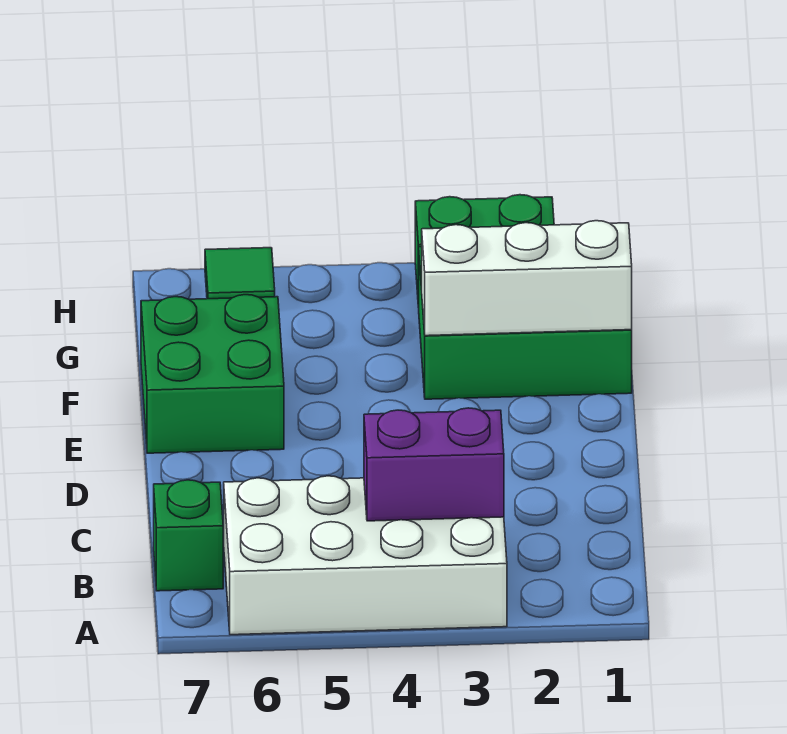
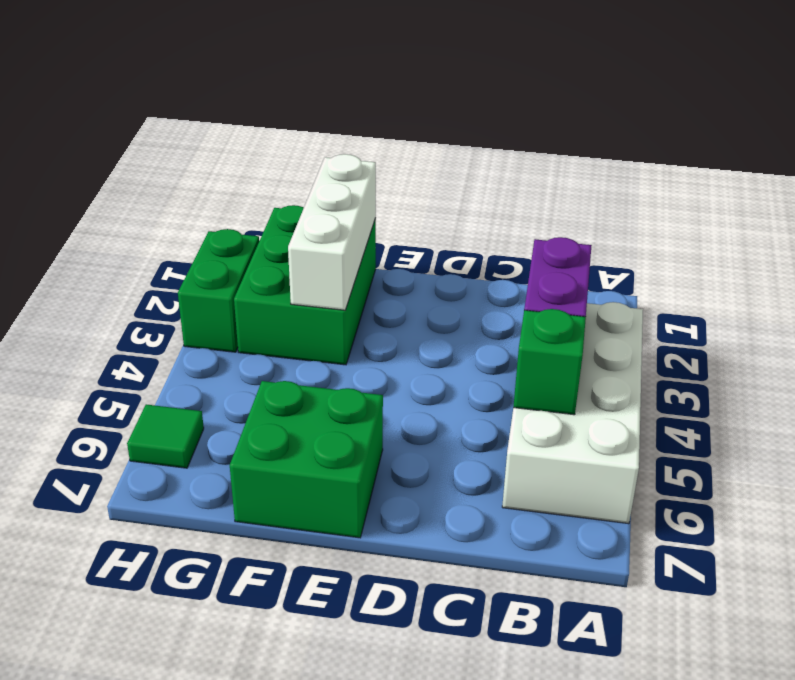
green brick B7 level 1 -> green brick B5 level 2

